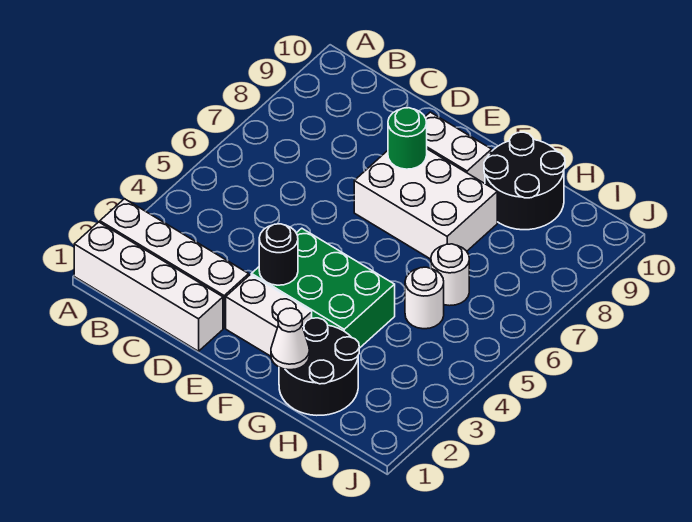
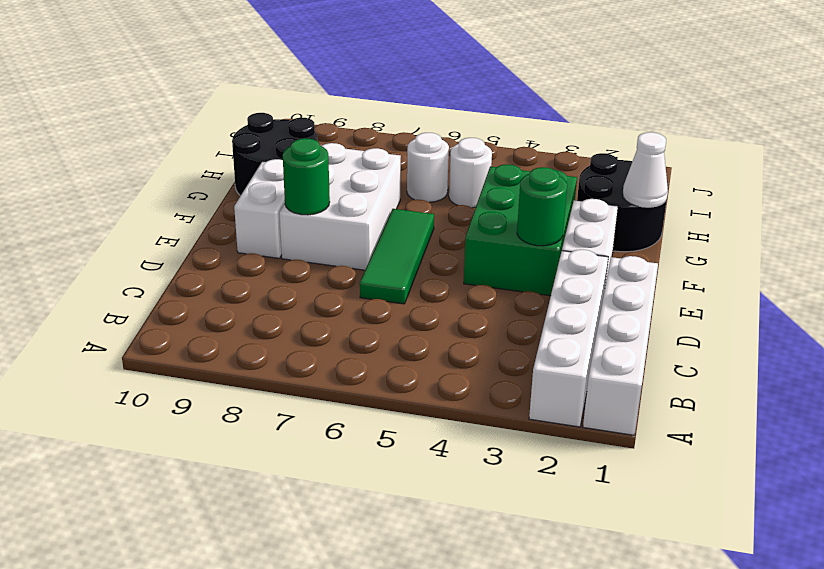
none -> green tile D6:F6 level 1
black round brick E3 level 2 -> green round brick E3 level 2

